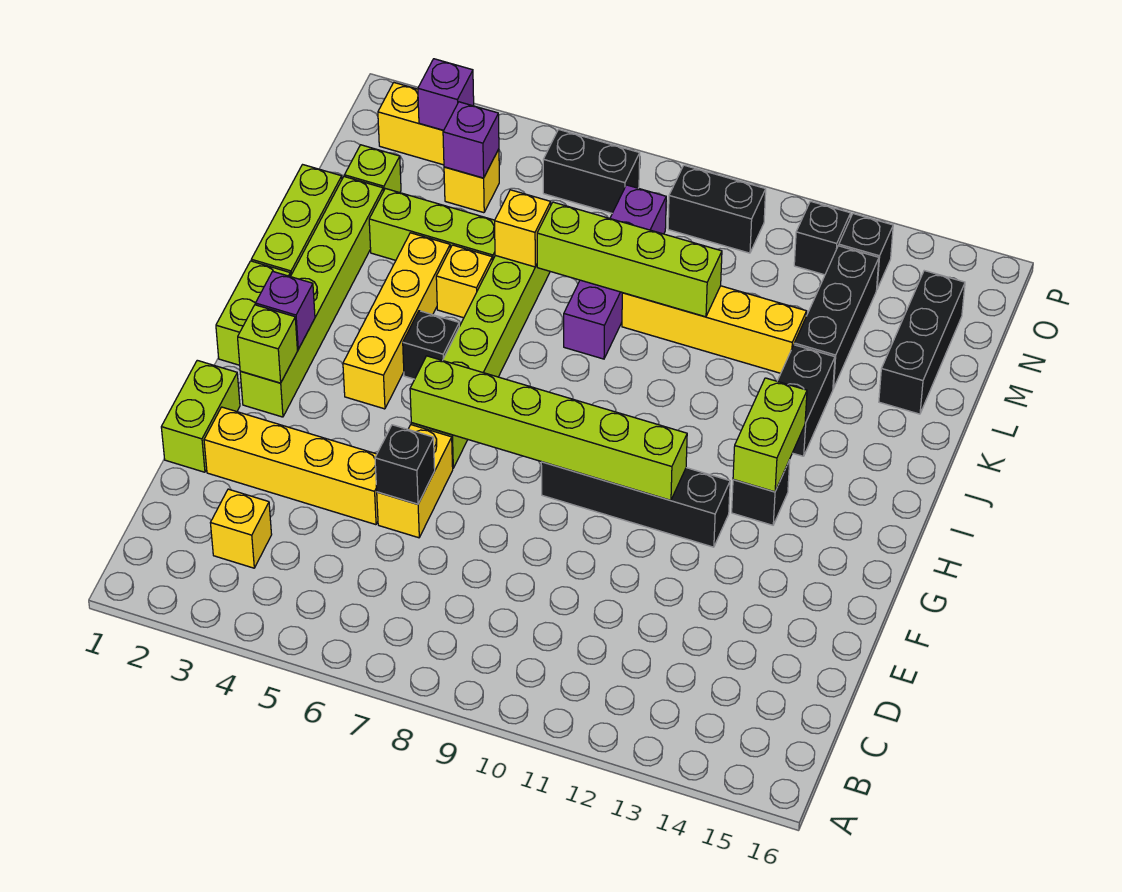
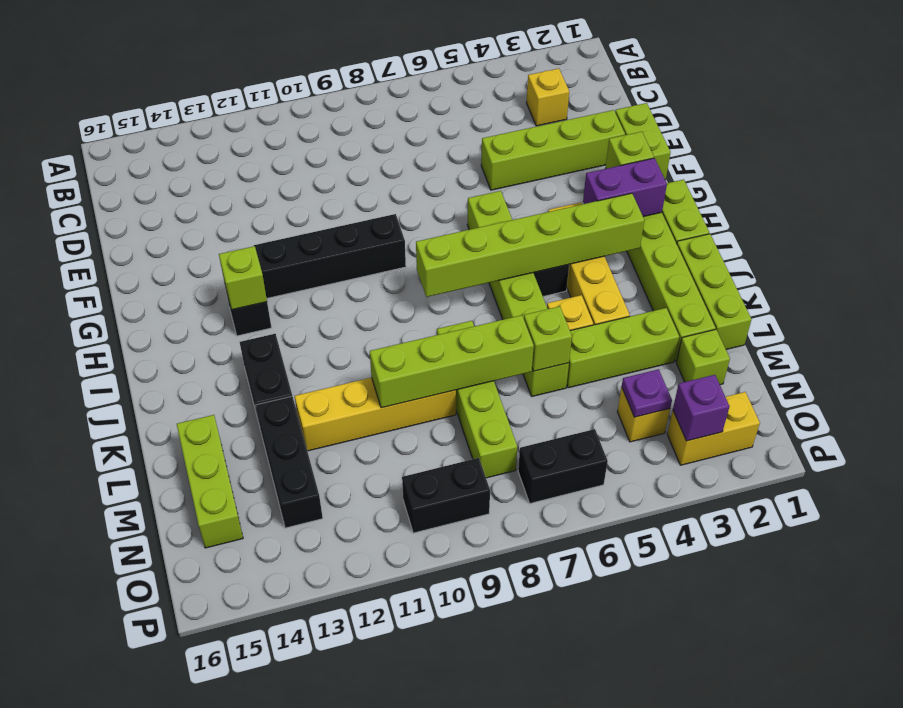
yellow brick E2:E5 level 1 -> lime brick E2:E5 level 1
yellow brick E6:F6 level 1 -> none
black brick E6 level 2 -> none
lime brick G6:G11 level 2 -> lime brick I3:I8 level 2
purple brick H2 level 2 -> purple brick H2:H3 level 2
lime brick H13:I13 level 2 -> lime brick H13 level 2
purple brick K8:N8 level 1 -> lime brick K8:N8 level 1
yellow brick L6 level 2 -> lime brick L6 level 2
black brick L15:N15 level 1 -> lime brick L15:N15 level 1
purple brick N4 level 2 -> purple plate N4 level 2
black brick O12 level 1 -> none
black brick O13 level 1 -> none

